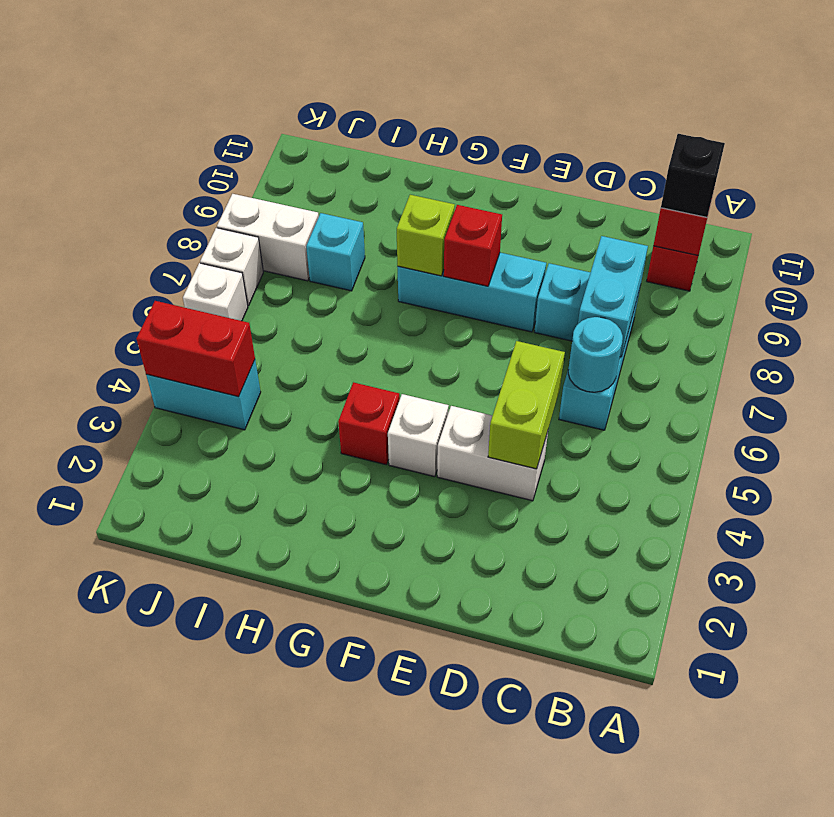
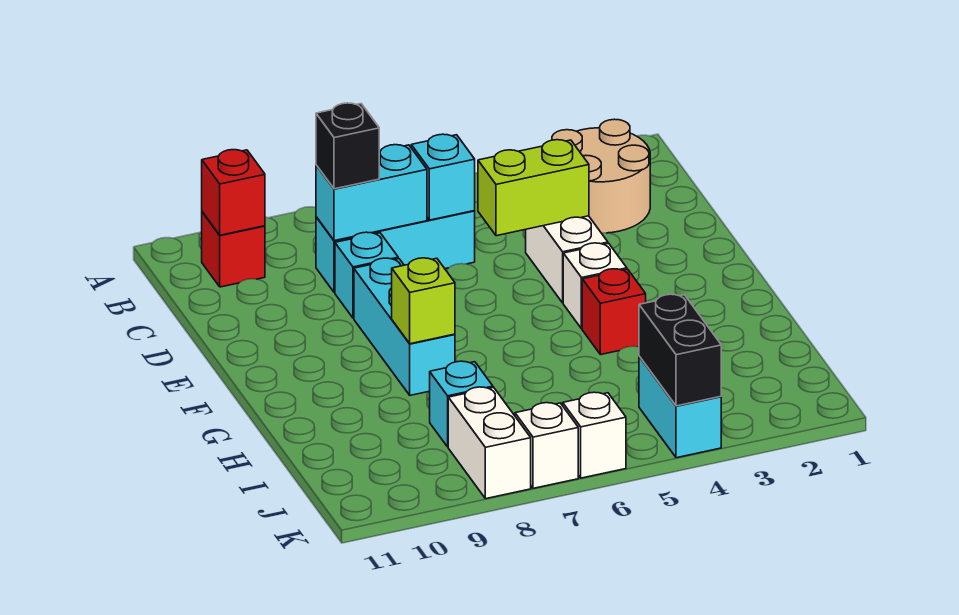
none -> tan round brick B2:C3 level 1
black brick B10 level 3 -> black brick C8 level 3
cyan round brick C6 level 2 -> cyan brick C6 level 2
red brick F8 level 2 -> none
red brick J4:K4 level 2 -> black brick J4:K4 level 2

